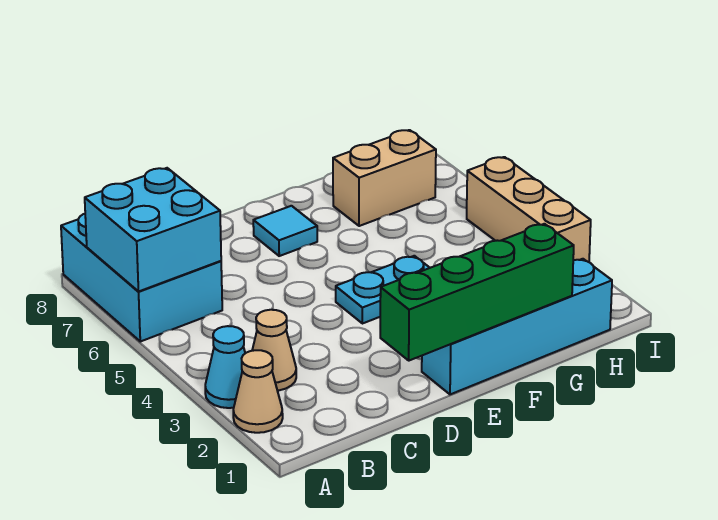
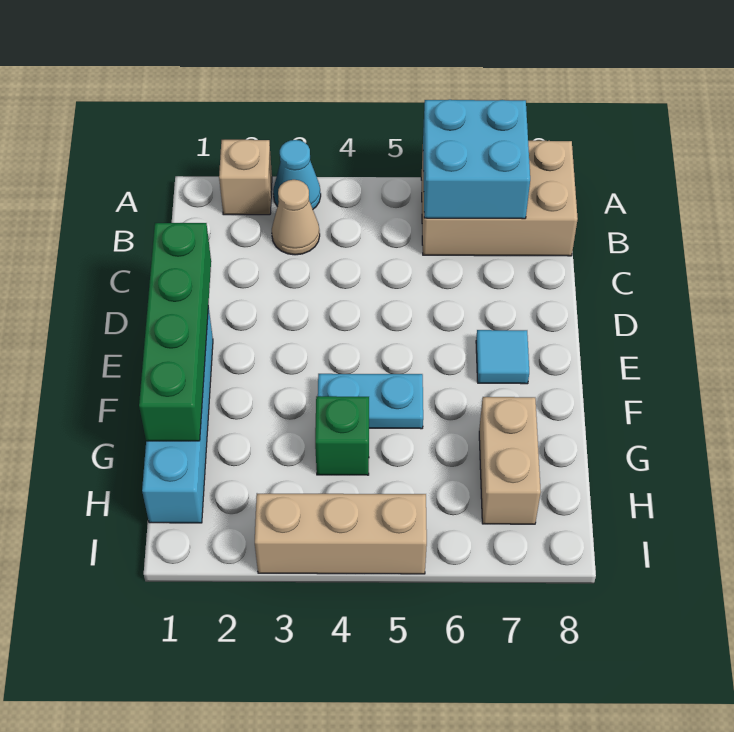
tan cone A2 level 1 -> tan brick A2 level 1
cyan brick A6:B8 level 1 -> tan brick A6:B8 level 1
cyan plate E4:F4 level 1 -> cyan plate F4:F5 level 1
none -> green brick G4 level 1

